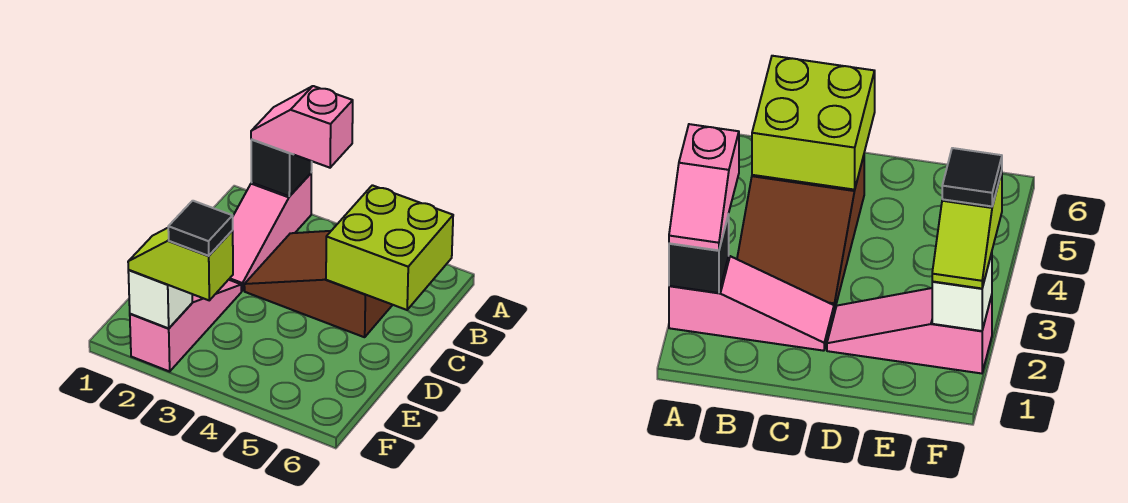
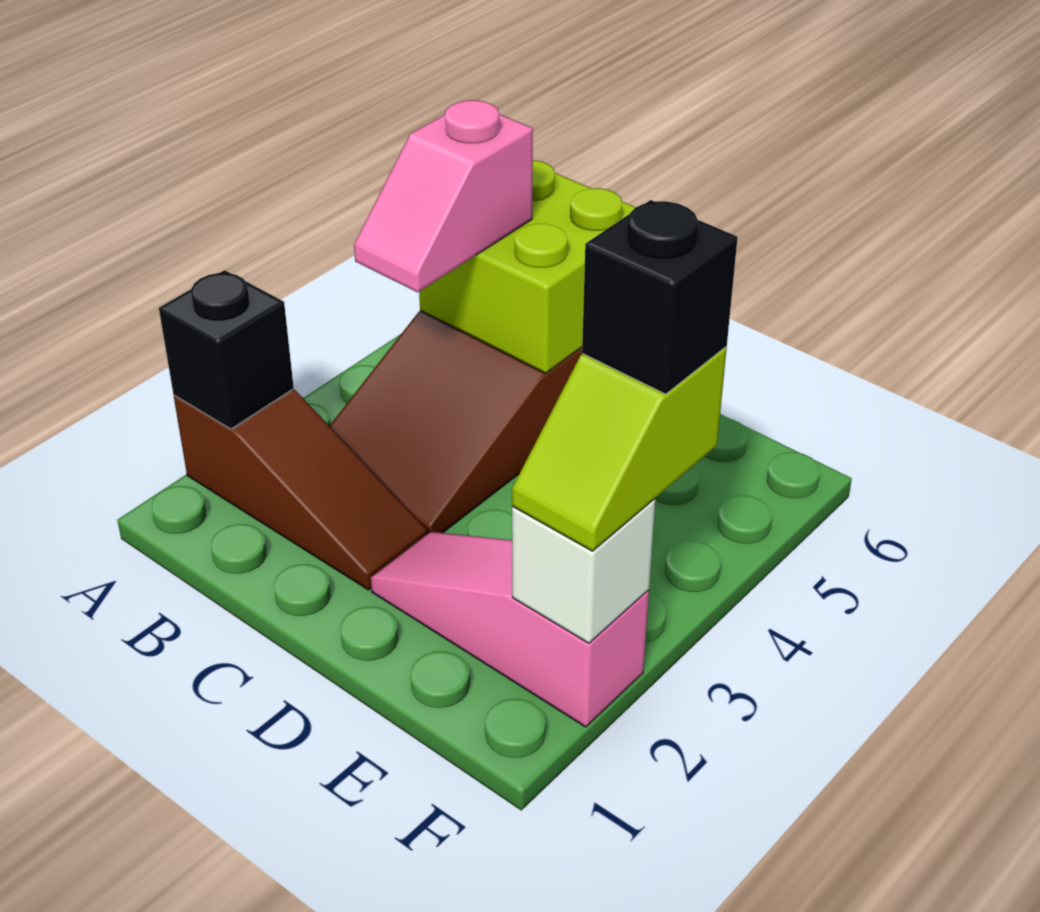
pink slope A2:C2 level 1 top A -> brown slope A2:C2 level 1 top A
pink slope A2:A3 level 3 top 3 -> pink slope B4:B5 level 3 top 5
black tile F3 level 4 -> black brick F3 level 4

